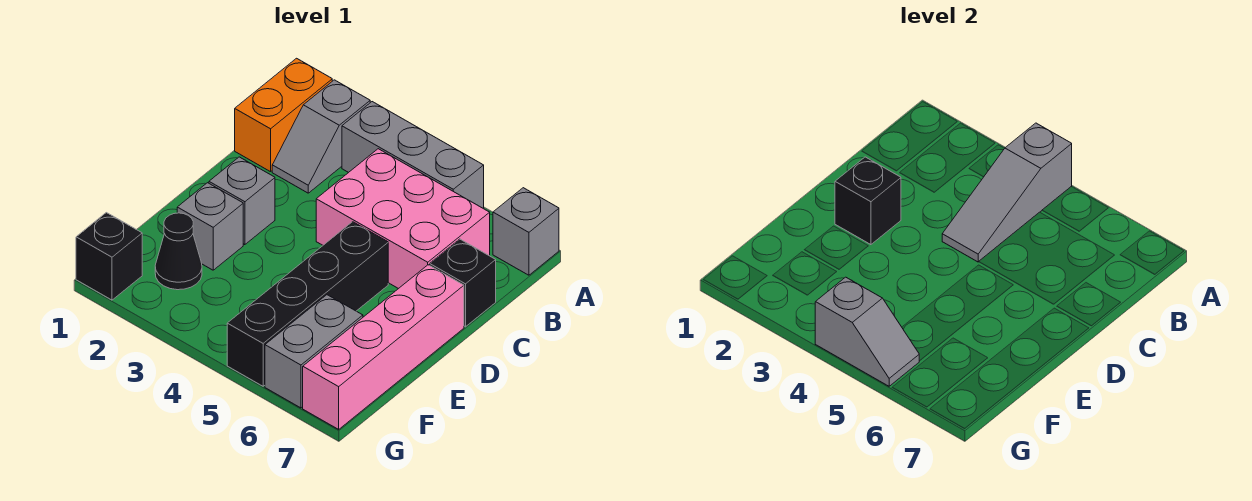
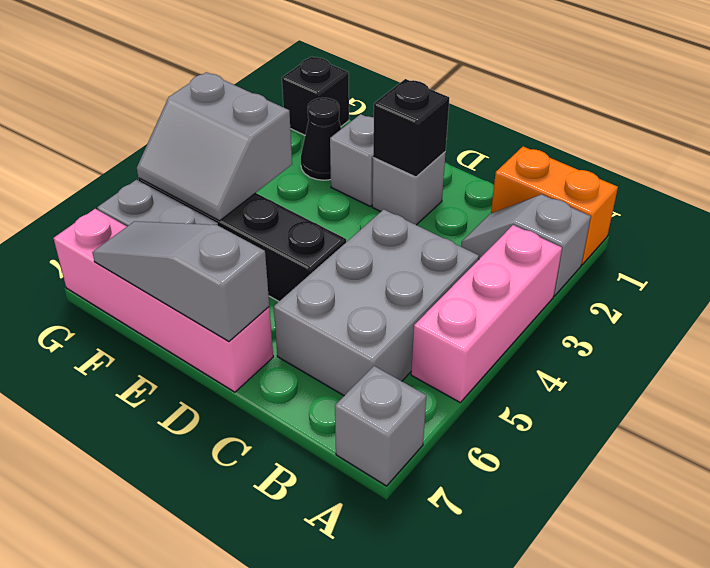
grey brick A3:A5 level 1 -> pink brick A3:A5 level 1
grey slope A4:C4 level 2 top A -> grey slope D7:F7 level 2 top D
pink brick B4:C6 level 1 -> grey brick B4:C6 level 1
black brick C7 level 1 -> none
grey slope G4:G5 level 2 top 4 -> grey slope F4:G5 level 2 top 4

